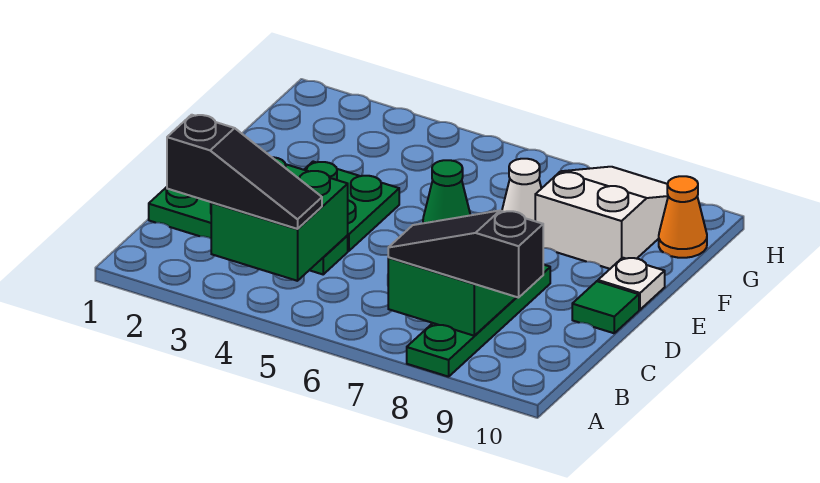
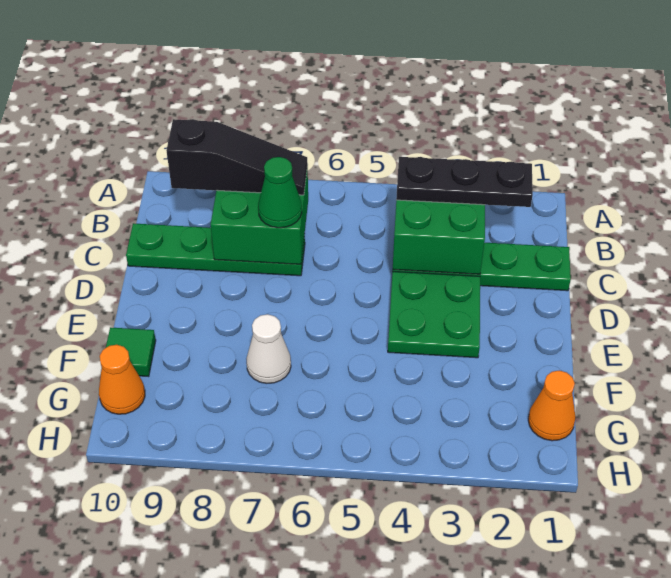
green plate A8:D8 level 1 -> green plate C7:C10 level 1
black slope B2:B4 level 3 top 2 -> black plate B2:B4 level 3
green tile D10 level 1 -> green tile F10 level 1
white plate E10 level 1 -> none
white slope F8:H9 level 1 top F -> none
none -> orange cone G1 level 1

